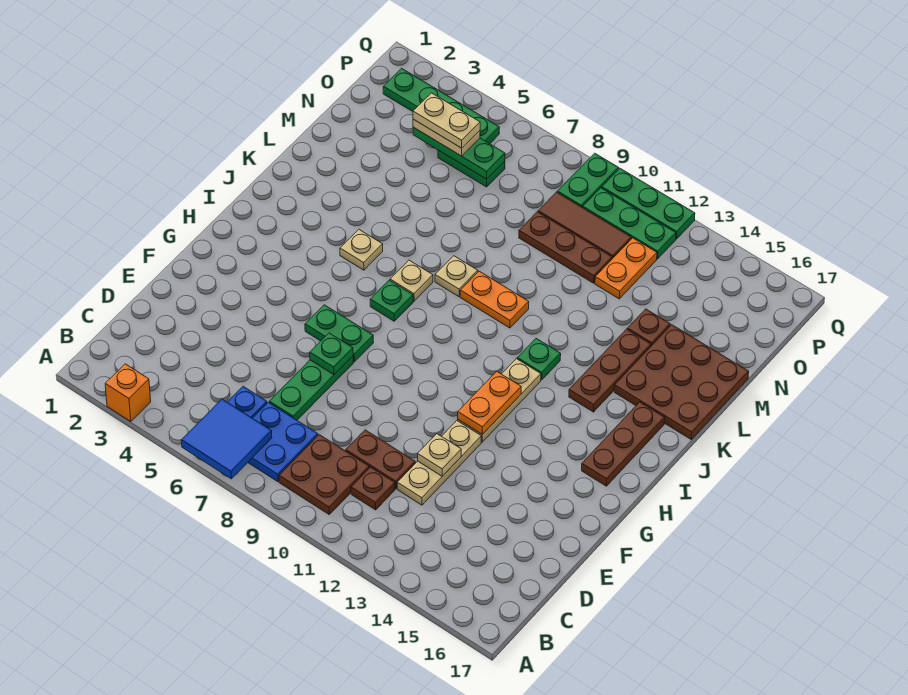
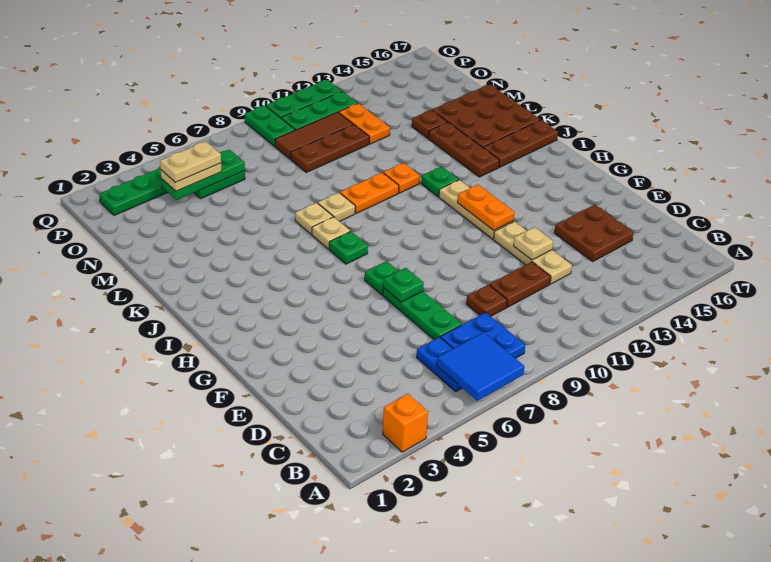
brown plate B9:C10 level 1 -> brown plate D14:E15 level 1
brown plate C11 level 1 -> brown plate D9 level 1
green plate G6:G7 level 1 -> green plate G7 level 1
brown plate H16:J16 level 1 -> brown plate J15:J17 level 1
tan plate J5 level 1 -> tan plate K7 level 1
none -> orange plate K11 level 1

